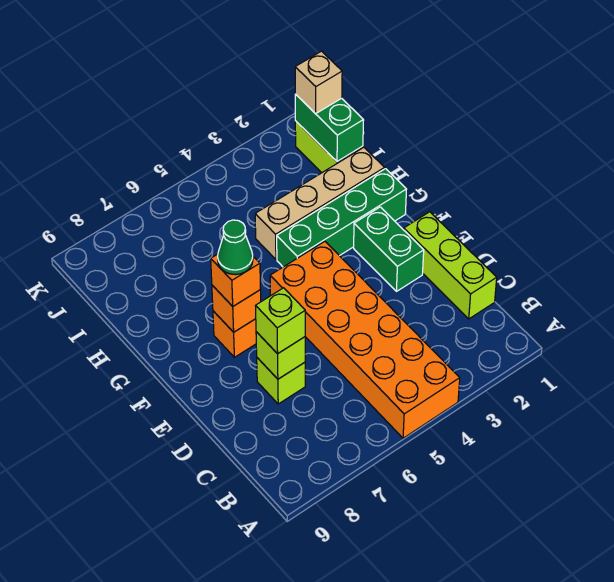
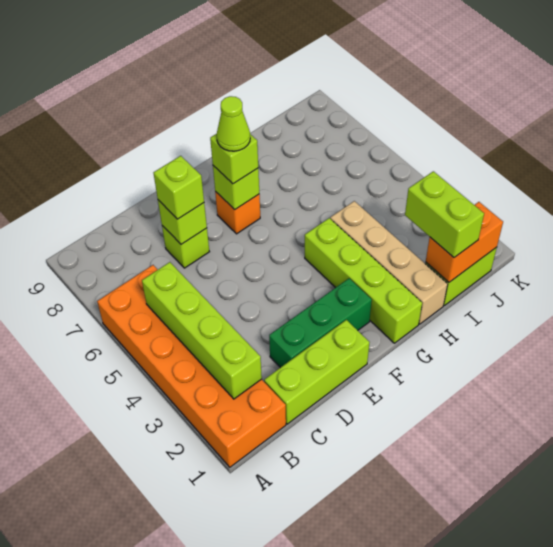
orange brick A4:F5 level 1 -> orange brick A1:B6 level 1
none -> lime brick B2:B5 level 2
green brick E2:F2 level 1 -> green brick D2:F2 level 1
orange brick F7 level 2 -> lime brick F7 level 2
orange brick F7 level 3 -> lime brick F7 level 3
green cone F7 level 4 -> lime cone F7 level 4
green brick G1:G4 level 1 -> lime brick G1:G4 level 1
green brick I1:J1 level 2 -> orange brick I1:J1 level 2
none -> lime brick I1:I2 level 3
tan brick J1 level 3 -> none

